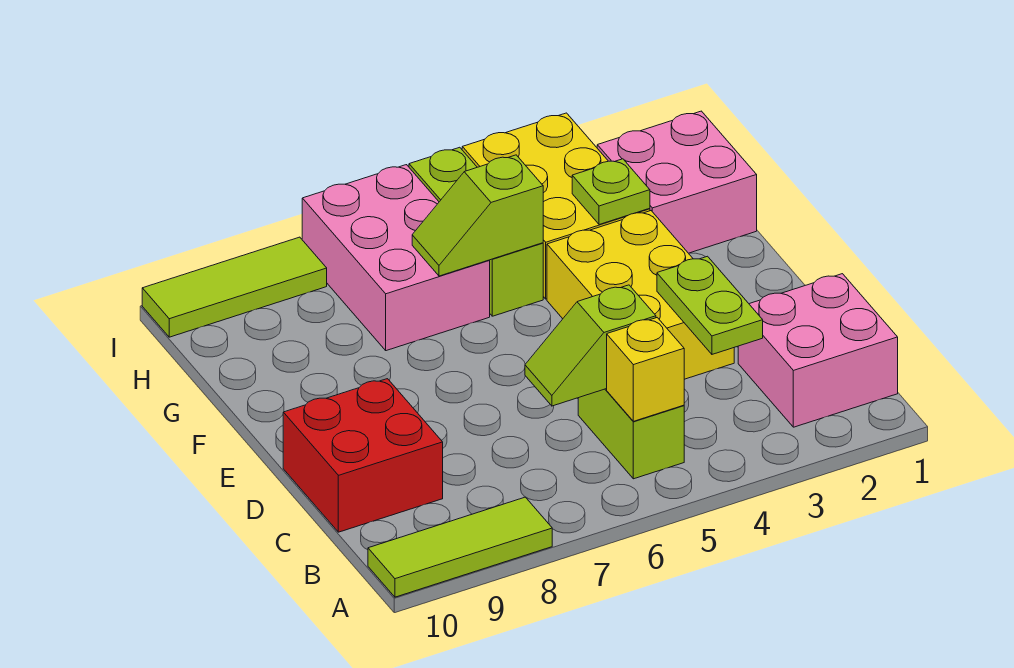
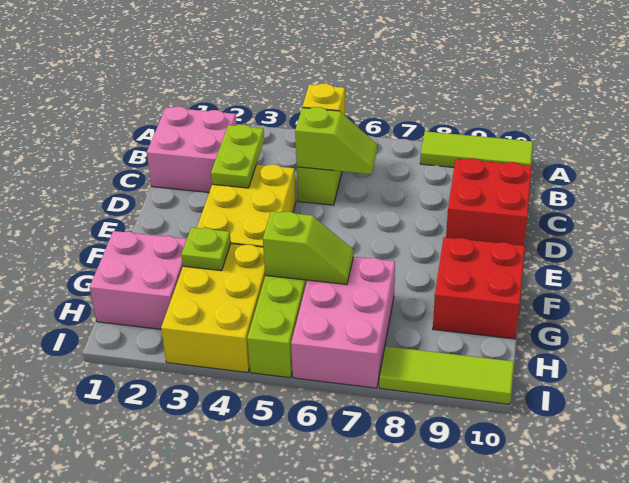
none -> red brick F9:G10 level 1

